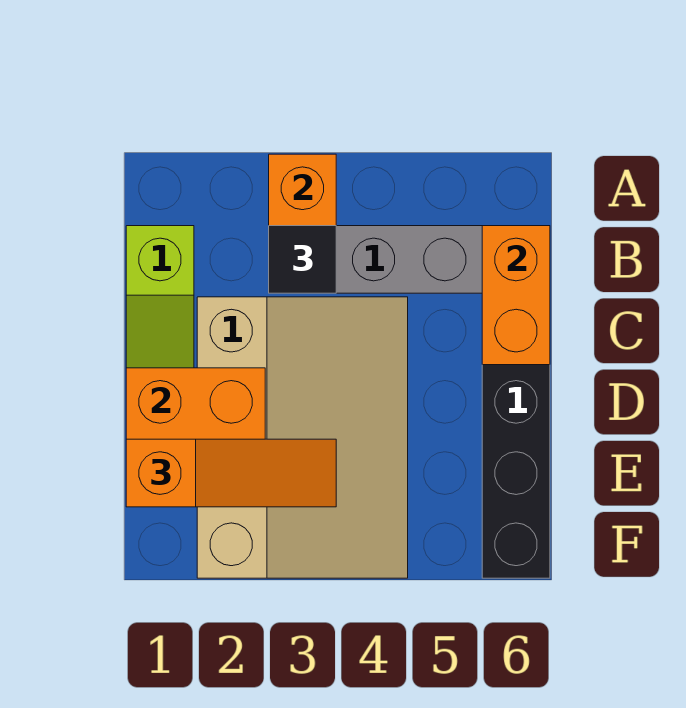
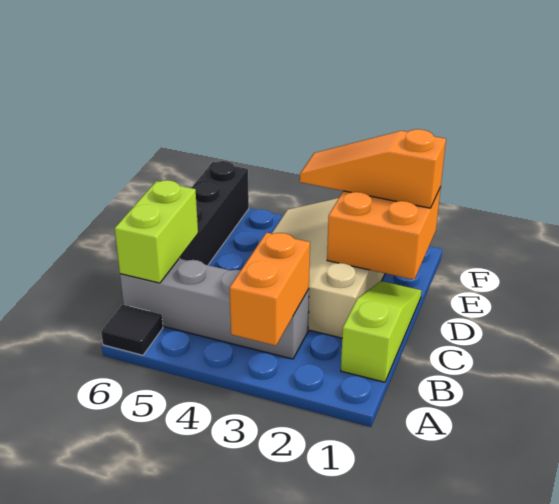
black tile B3 level 3 -> black tile A6 level 1
orange brick B6:C6 level 2 -> lime brick B6:C6 level 2

